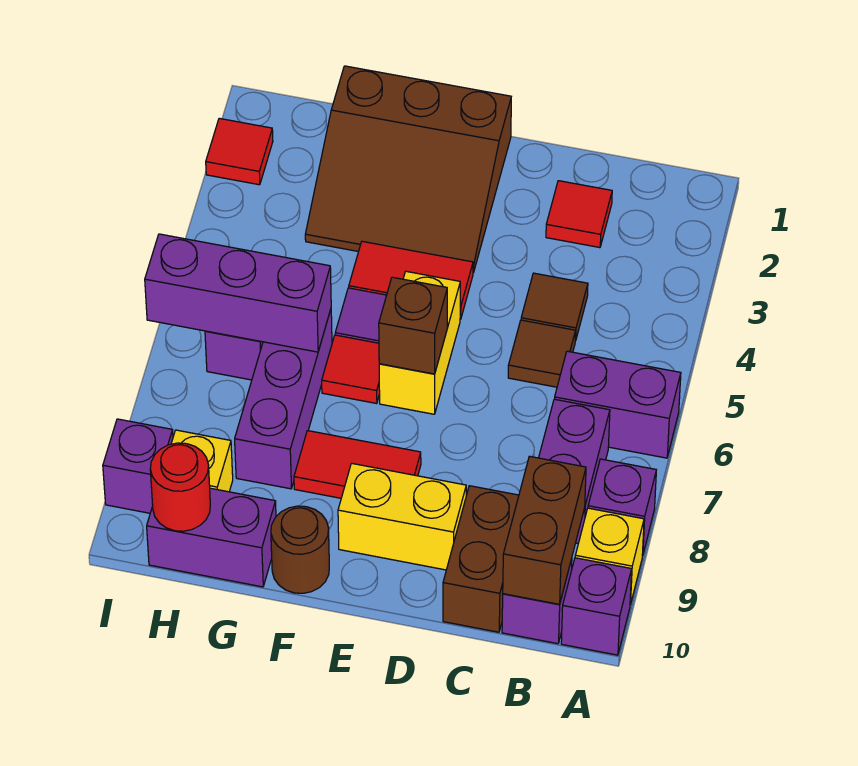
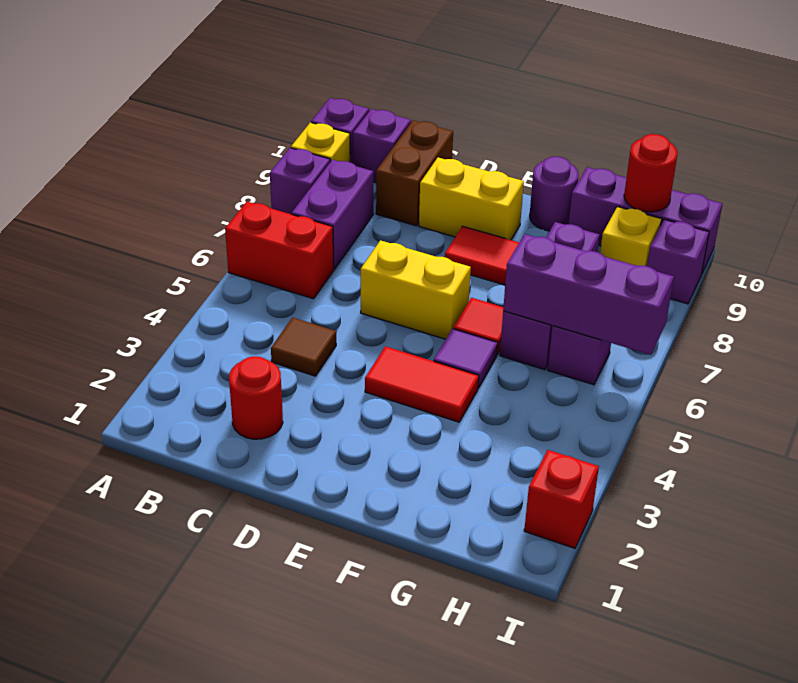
purple brick A6:B6 level 1 -> red brick A6:B6 level 1
brown brick B9:B10 level 2 -> none
red tile C2 level 1 -> red round brick C2 level 1
brown tile C5 level 1 -> none
brown slope E1:G3 level 1 top 1 -> none
yellow brick E5:E6 level 1 -> yellow brick D6:E6 level 1
brown brick E6 level 2 -> none
brown round brick F10 level 1 -> purple round brick F10 level 1
purple brick G10:H10 level 1 -> purple brick G10:I10 level 1
red tile I2 level 1 -> red brick I2 level 1

